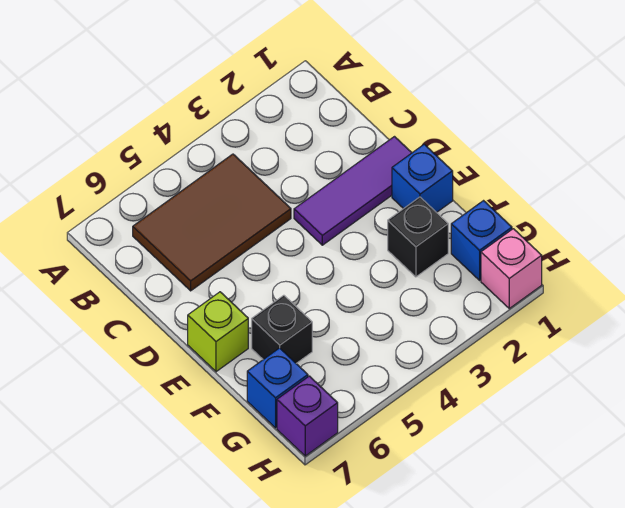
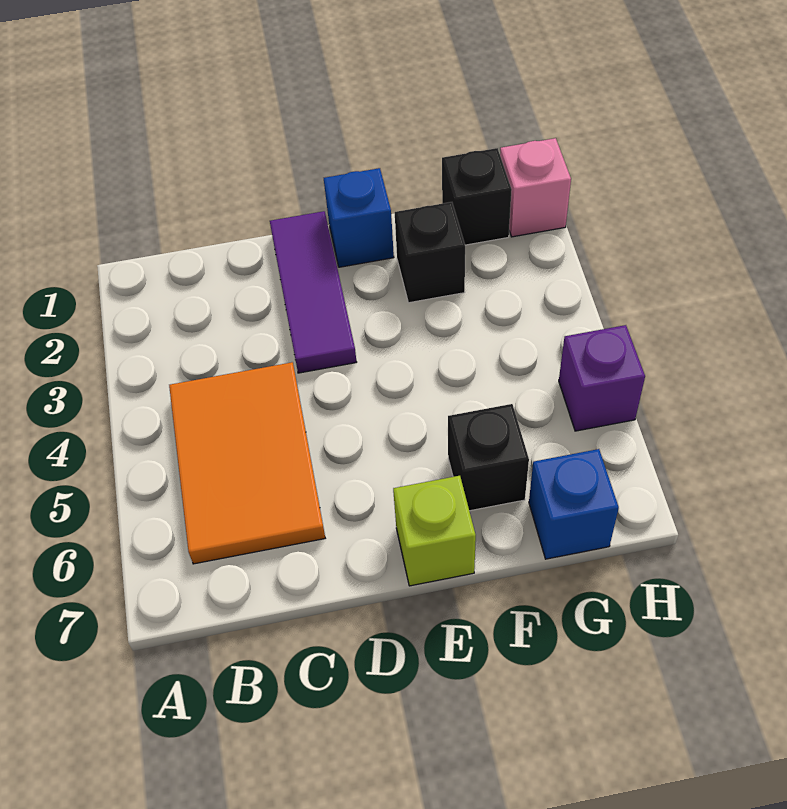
brown tile B4:C6 level 1 -> orange tile B4:C6 level 1
blue brick G1 level 1 -> black brick G1 level 1
purple brick H7 level 1 -> purple brick H5 level 1

